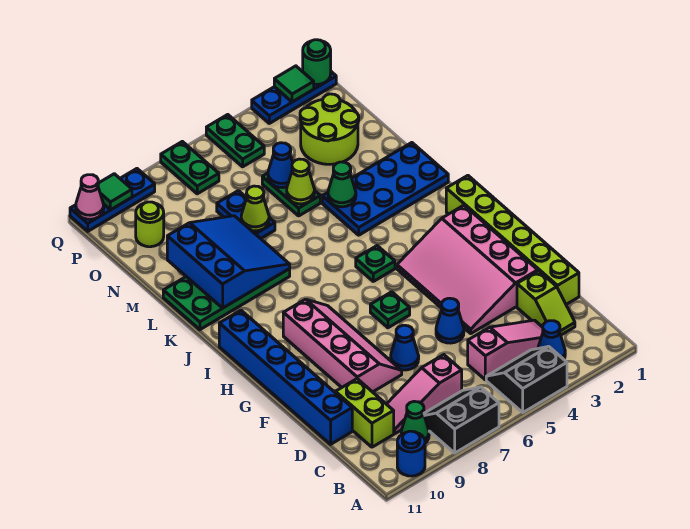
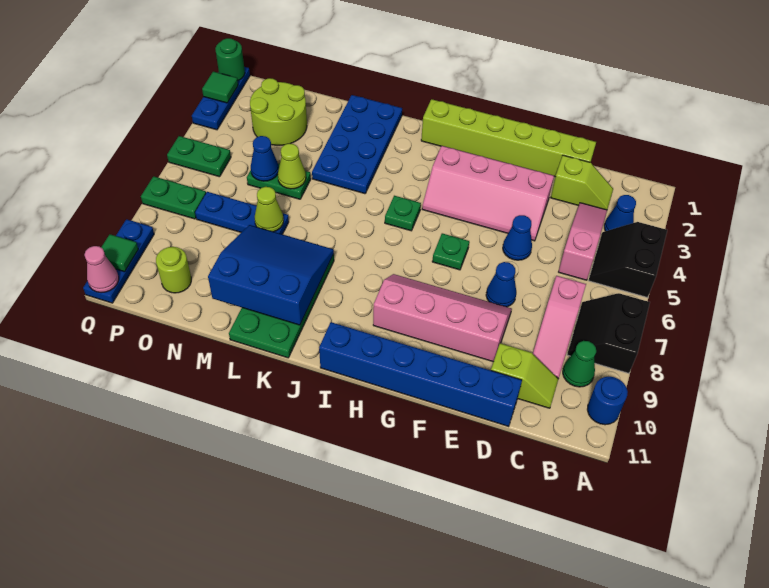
lime brick C10:D10 level 1 -> lime slope C10:D10 level 1 top D
pink slope E2:H4 level 1 top 2 -> pink slope E3:H4 level 1 top 3
green cone L4 level 2 -> none
blue plate M7:N7 level 1 -> blue plate M7:O7 level 1

